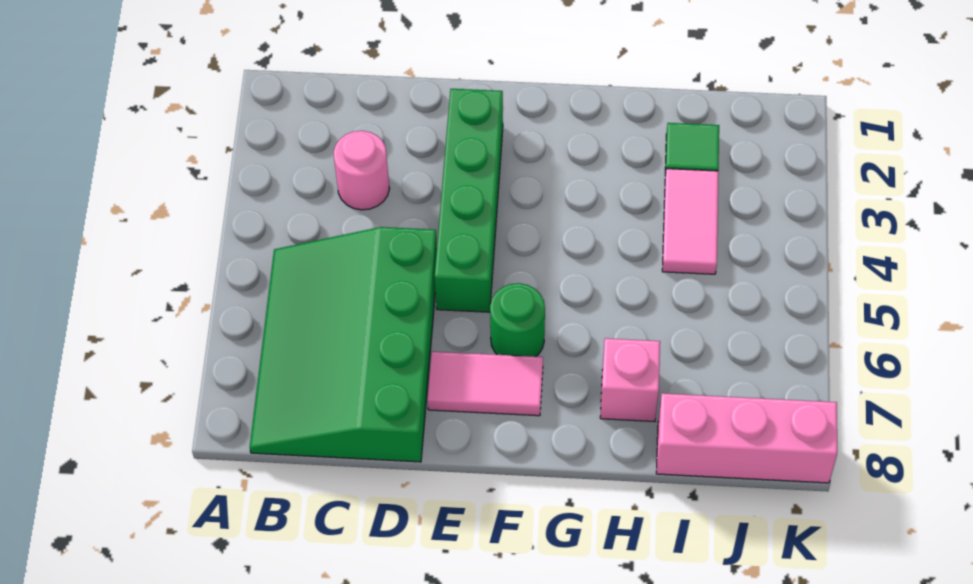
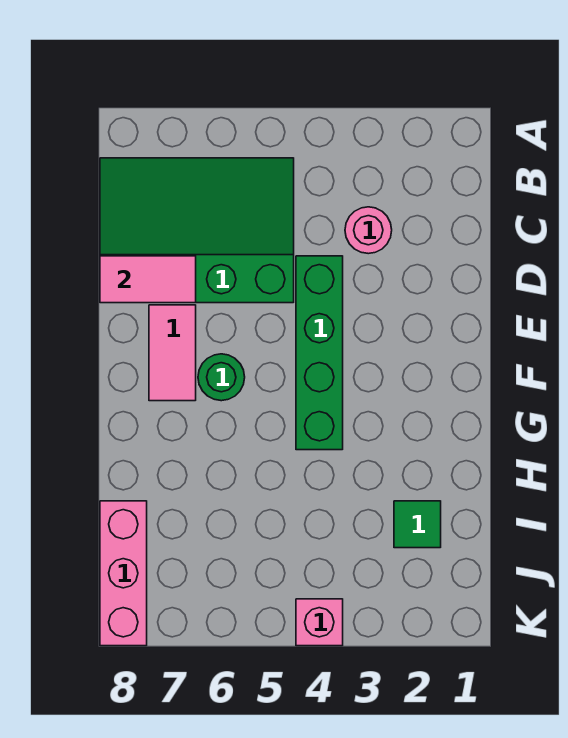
green brick E2:E5 level 1 -> green brick D4:G4 level 1
pink brick H7 level 1 -> pink brick K4 level 1
pink tile I3:I4 level 1 -> pink tile D7:D8 level 2

